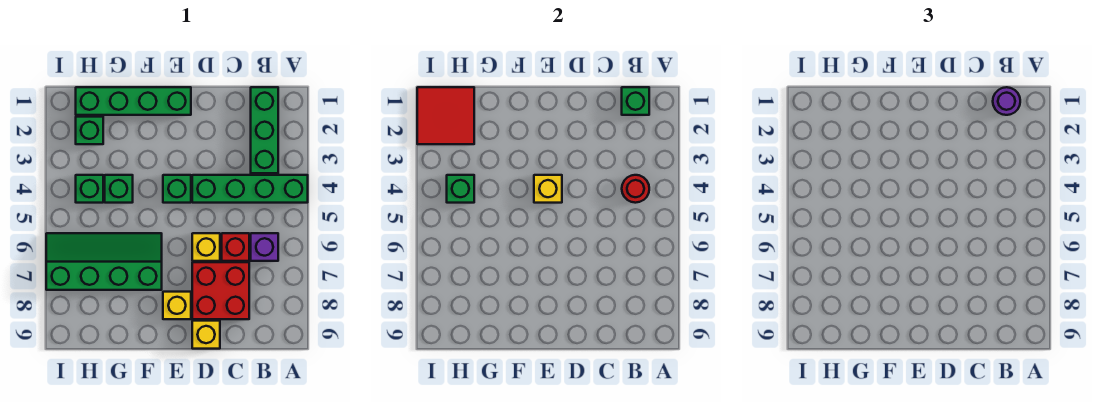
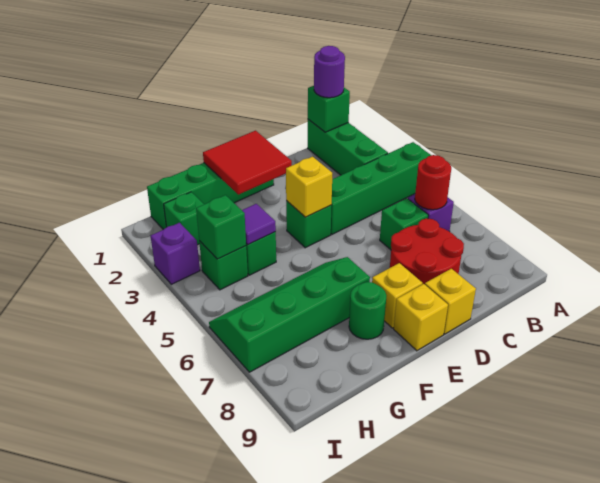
red round brick B4 level 2 -> red round brick B6 level 2
red brick C6 level 1 -> green brick C6 level 1
red brick C7:D8 level 1 -> red round brick C7:D8 level 1
yellow brick D6 level 1 -> yellow brick E9 level 1
none -> green round brick F8 level 1
none -> purple tile G4 level 2
red tile H1:I2 level 2 -> red tile E1:F2 level 2
none -> purple brick I3 level 1

